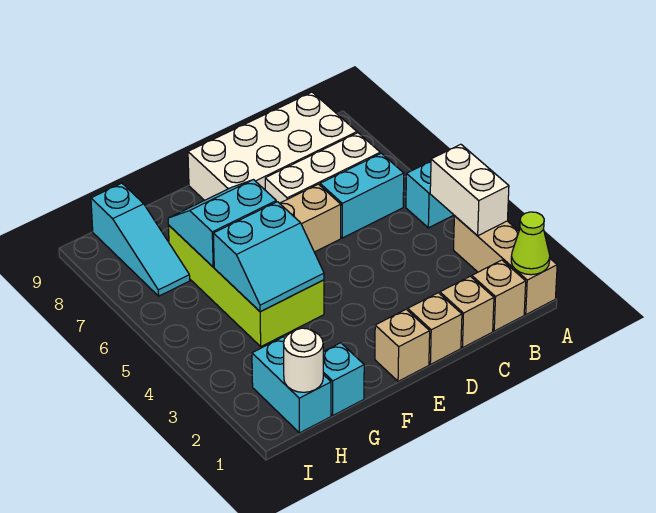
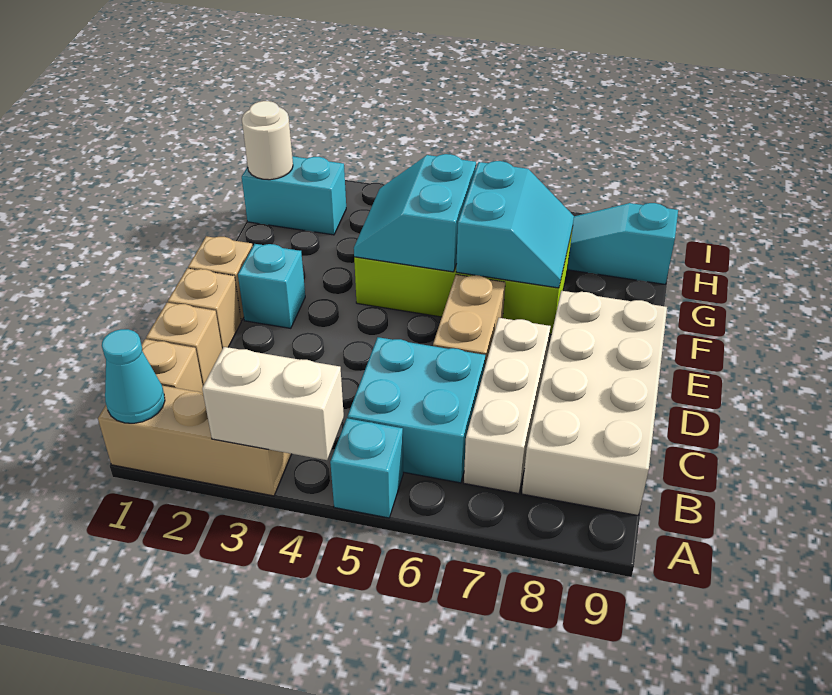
lime cone A1 level 2 -> cyan cone A1 level 2
cyan brick B6:C6 level 1 -> cyan brick B5:C6 level 1
cyan brick G1 level 1 -> cyan brick E2 level 1

